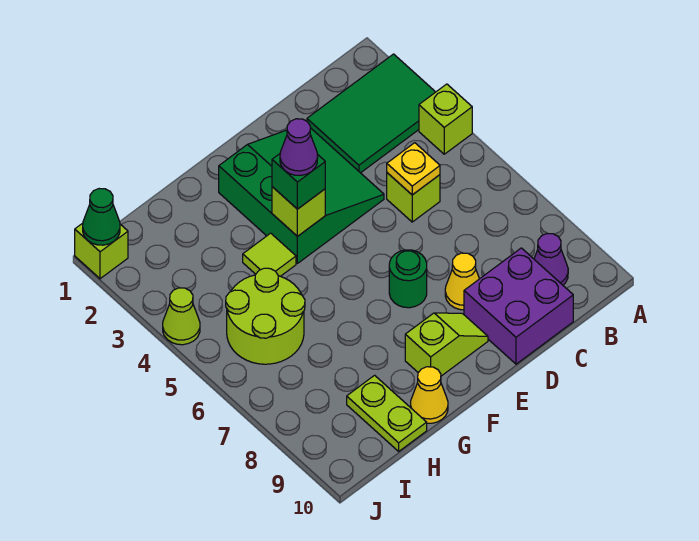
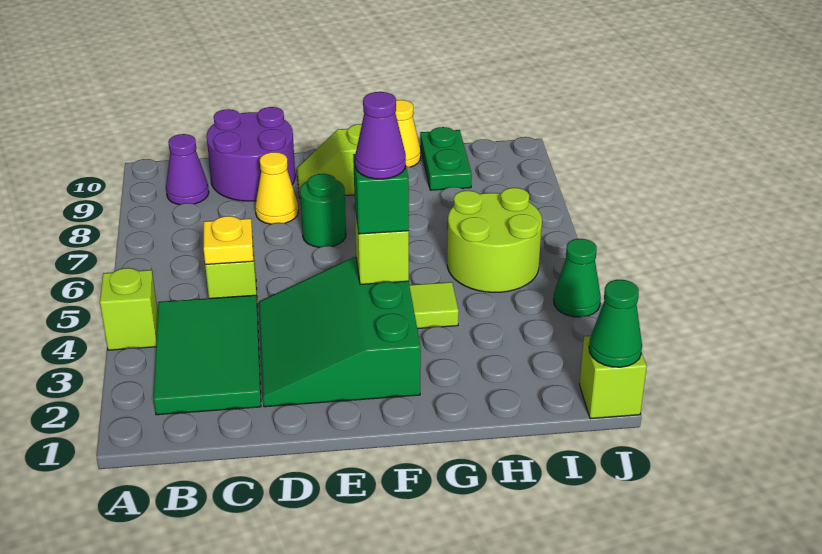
green tile A2:C3 level 1 -> green tile B2:C4 level 1
purple brick C9:D10 level 1 -> purple round brick C9:D10 level 1
lime plate H9:H10 level 1 -> green plate H9:H10 level 1
lime cone J4 level 1 -> green cone J4 level 1

